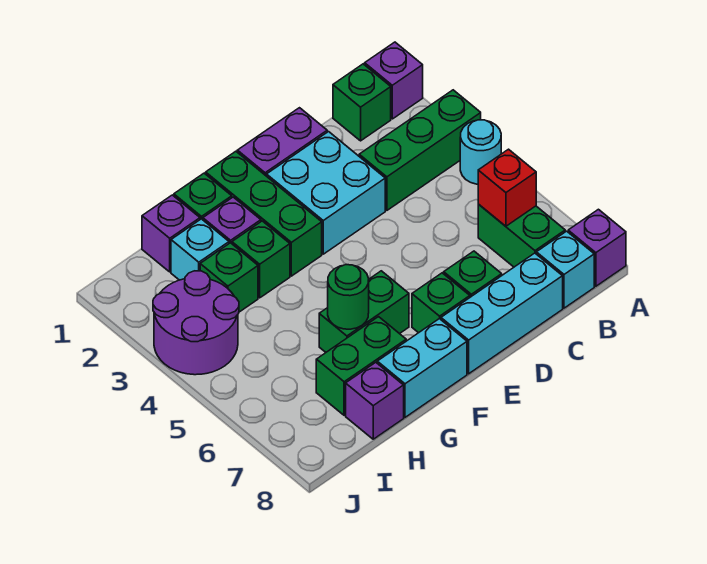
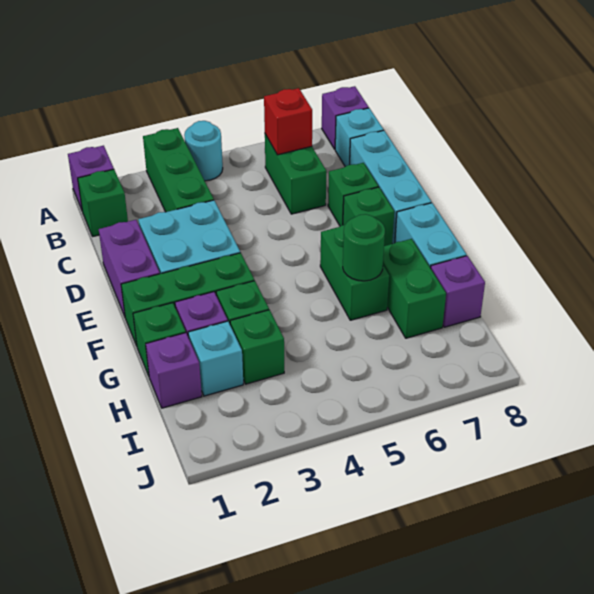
green brick B6:B7 level 1 -> green brick B6:C6 level 1
purple round brick I3:J4 level 1 -> none

